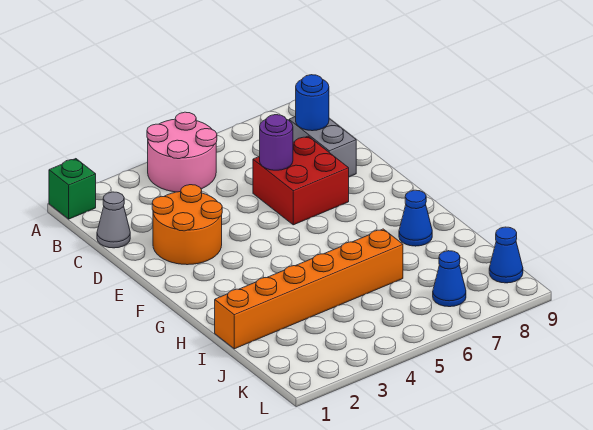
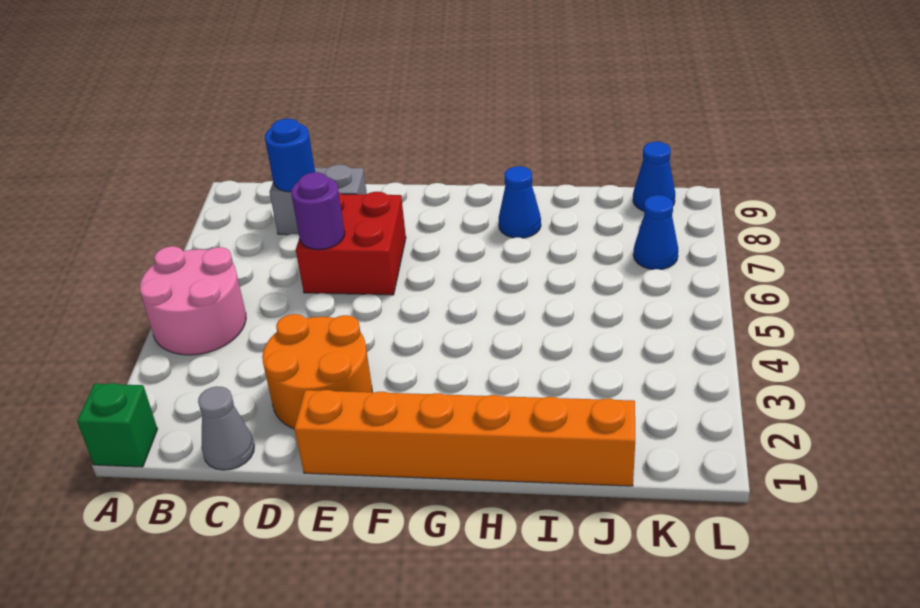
orange brick I1:I6 level 1 -> orange brick E1:J1 level 1

